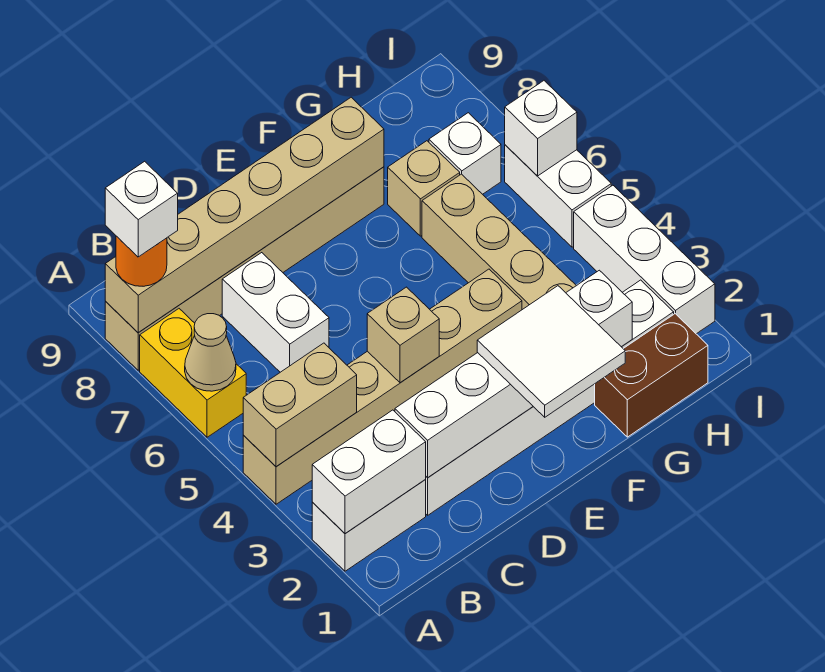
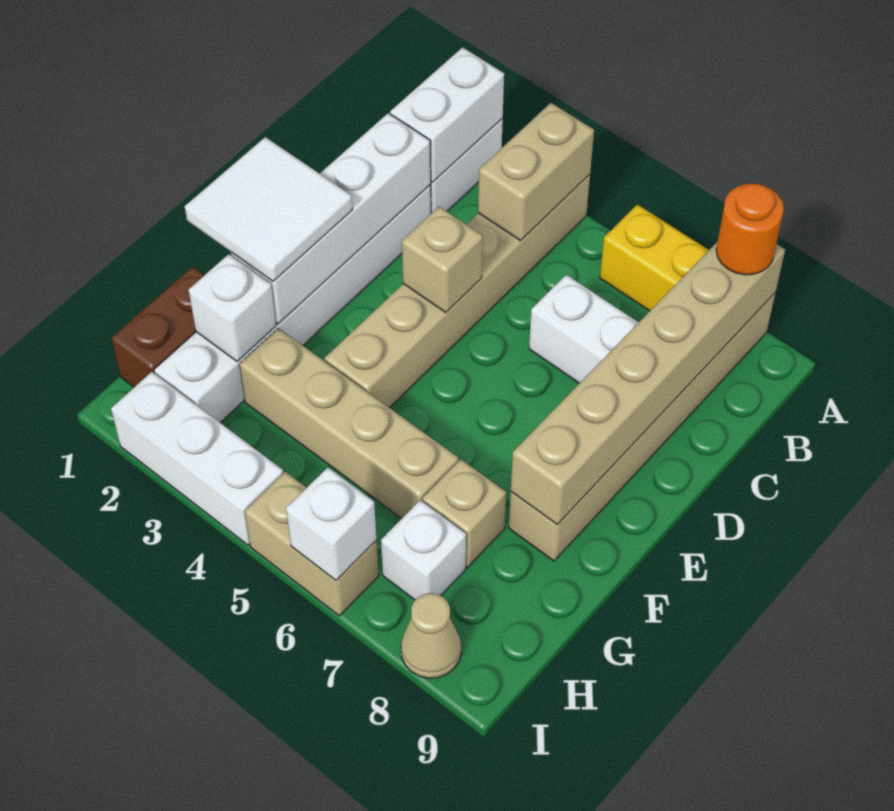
tan cone A6 level 2 -> tan cone I8 level 1
white brick A8 level 4 -> none
white brick I5:I6 level 1 -> tan brick I5:I6 level 1

